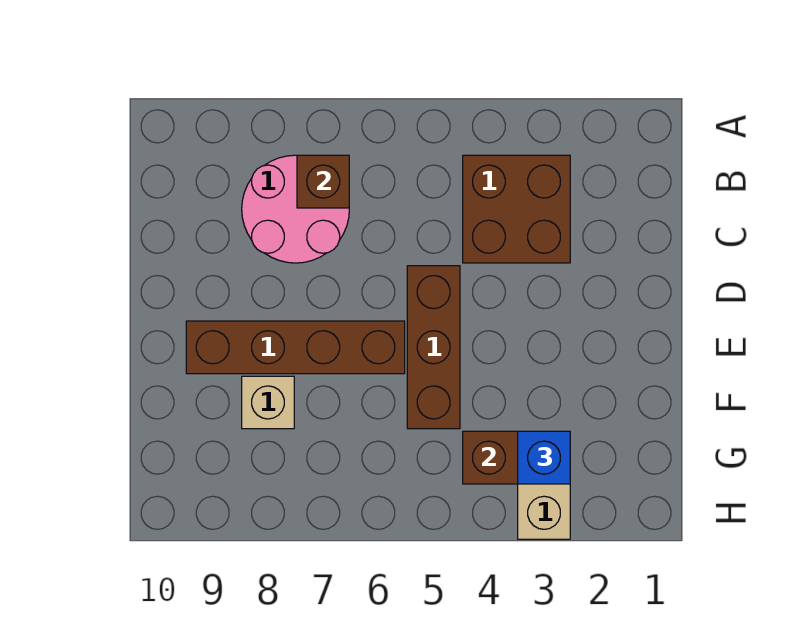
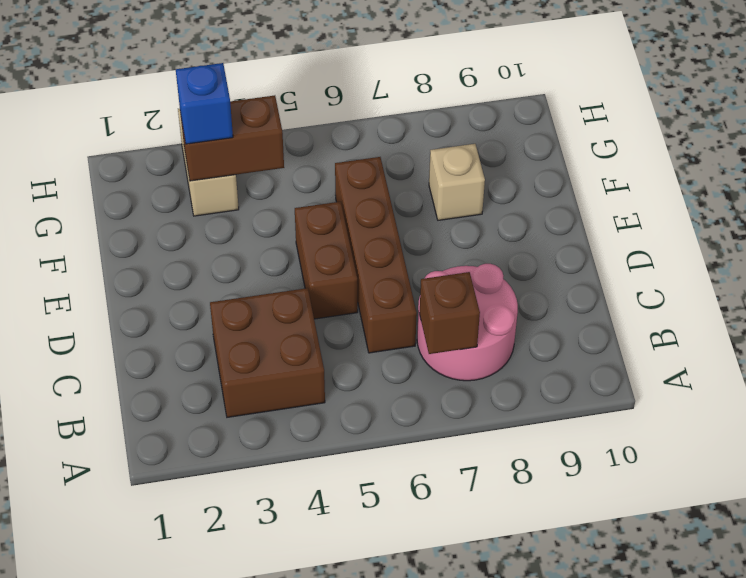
brown brick D5:F5 level 1 -> brown brick D5:E5 level 1
brown brick E6:E9 level 1 -> brown brick C6:F6 level 1

